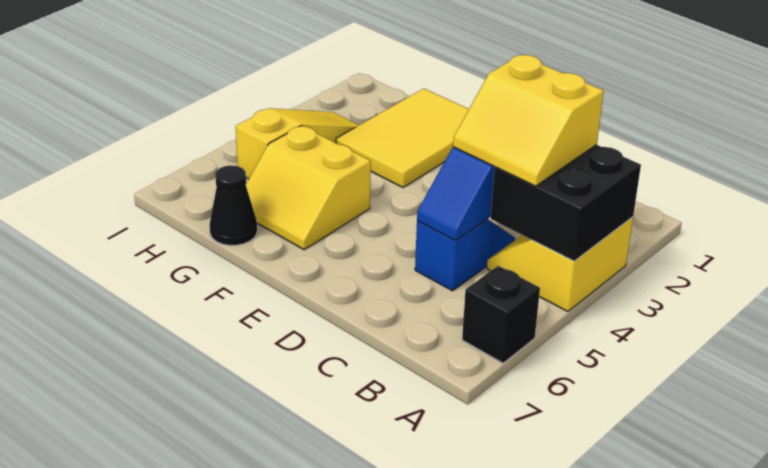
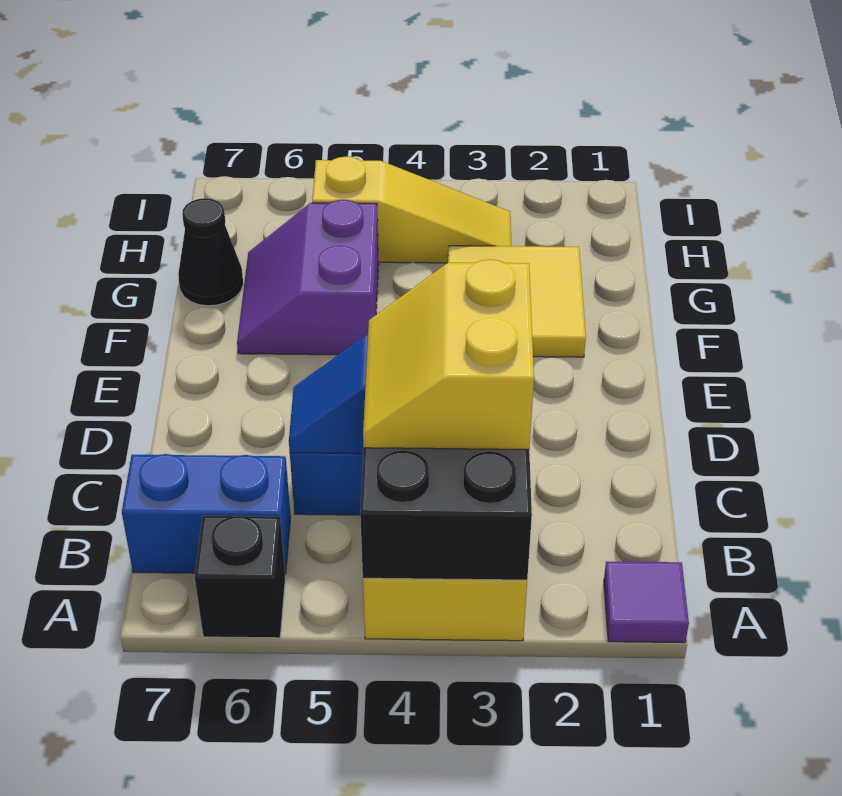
none -> purple tile A1 level 1
none -> blue brick B6:B7 level 1
yellow tile F1:G3 level 1 -> yellow tile F2:G3 level 1
yellow slope F5:G6 level 1 top 5 -> purple slope F5:G6 level 1 top 5

